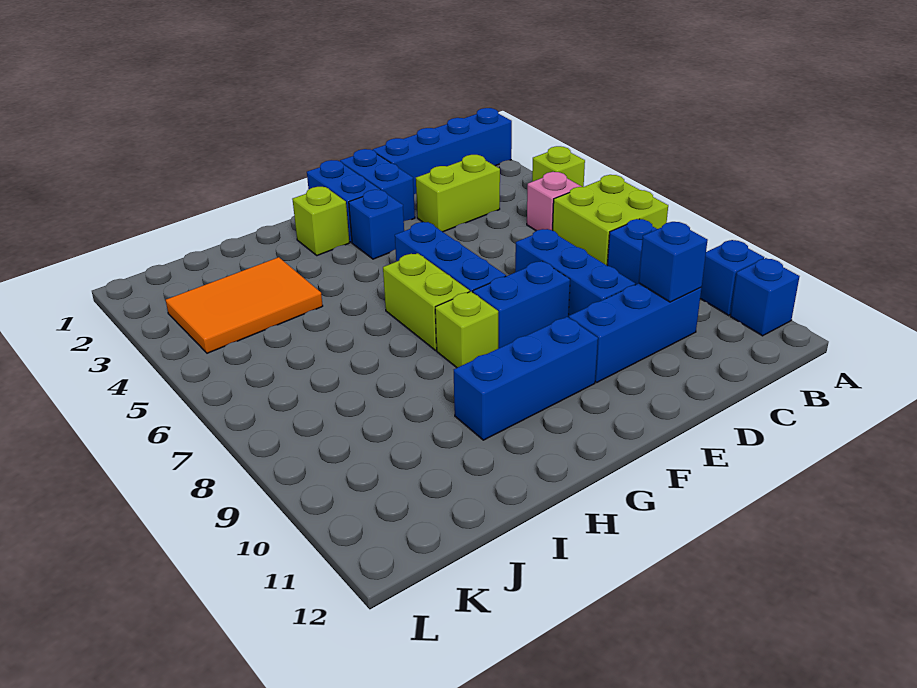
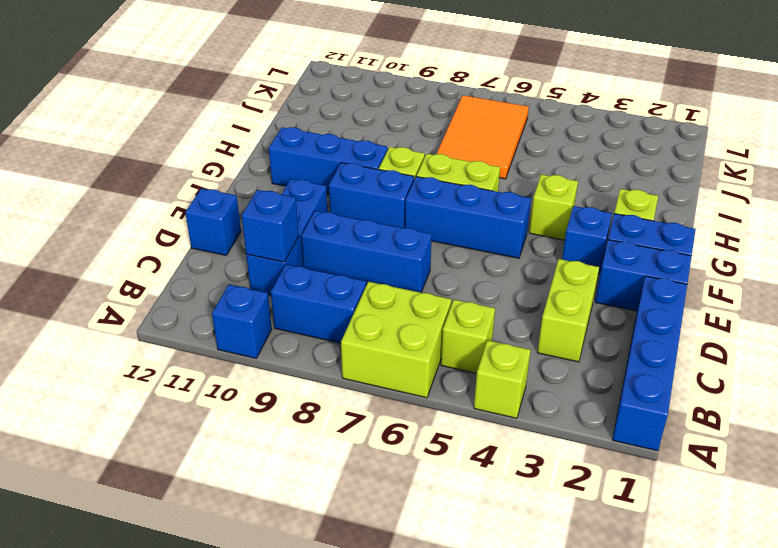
blue brick A11 level 1 -> blue brick D12 level 1
pink brick B5 level 1 -> lime brick B5 level 1
blue brick E8:F8 level 1 -> blue brick F8:F9 level 1
blue brick F10:H10 level 1 -> blue brick G9:G11 level 1
none -> lime brick G4 level 1
orange tile I3:K4 level 1 -> orange tile I6:K7 level 1

